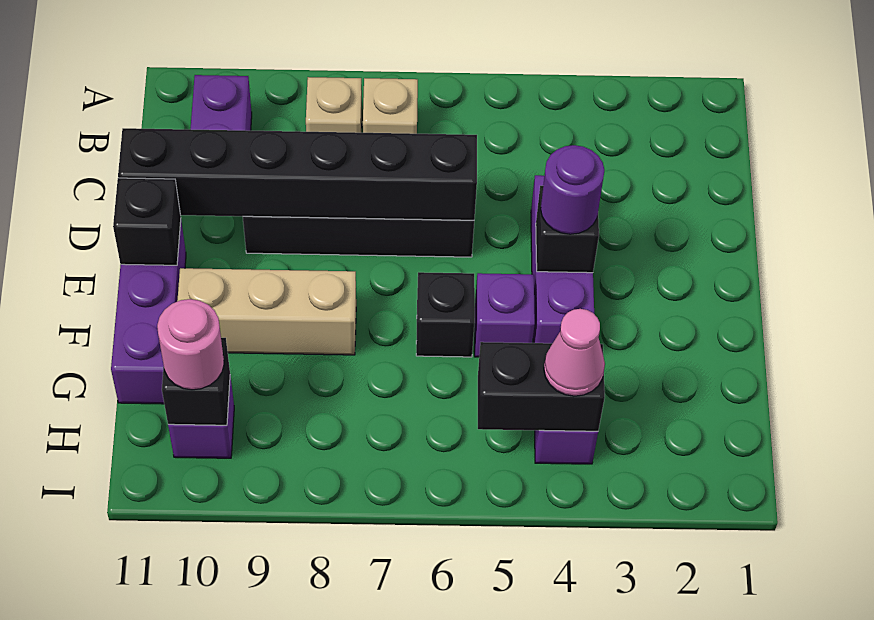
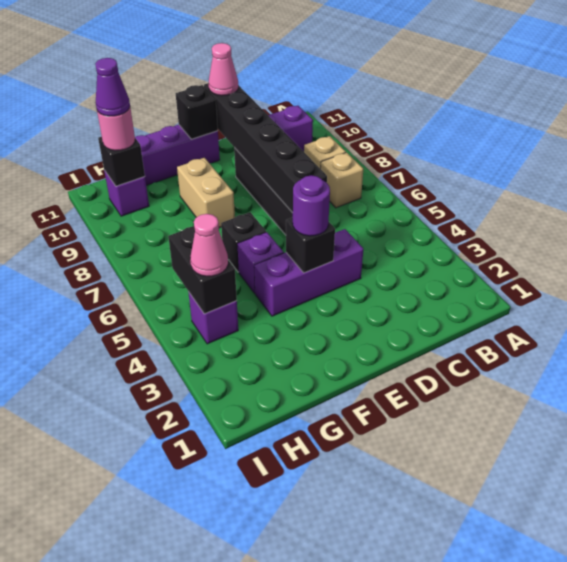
none -> pink cone D11 level 3
tan brick F8:F10 level 1 -> tan brick F8:F9 level 1
none -> purple cone H10 level 4

